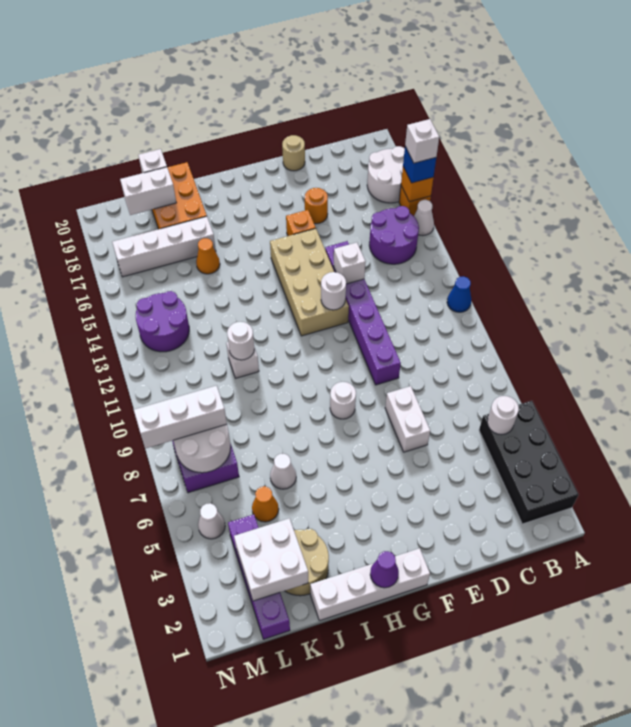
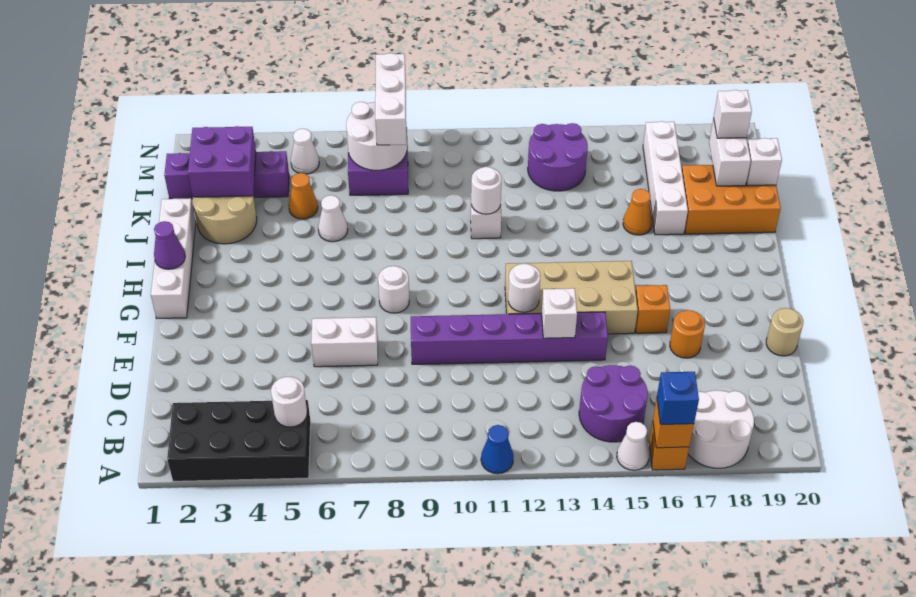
white brick A16 level 4 -> white brick L19 level 3
white brick K2:L3 level 2 -> purple brick K2:L3 level 2

